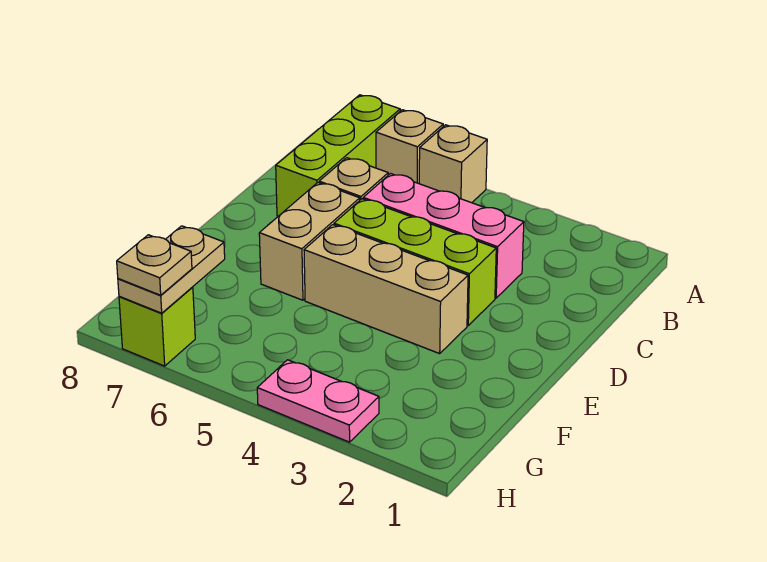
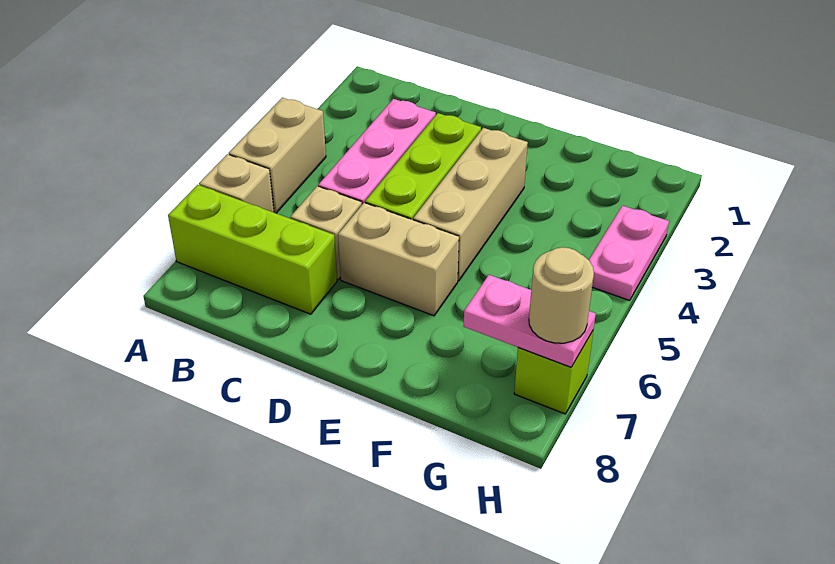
tan brick A5 level 1 -> tan brick A4:A5 level 1
tan plate G7:H7 level 2 -> pink plate G7:H7 level 2
tan plate H7 level 3 -> tan round brick H7 level 3

